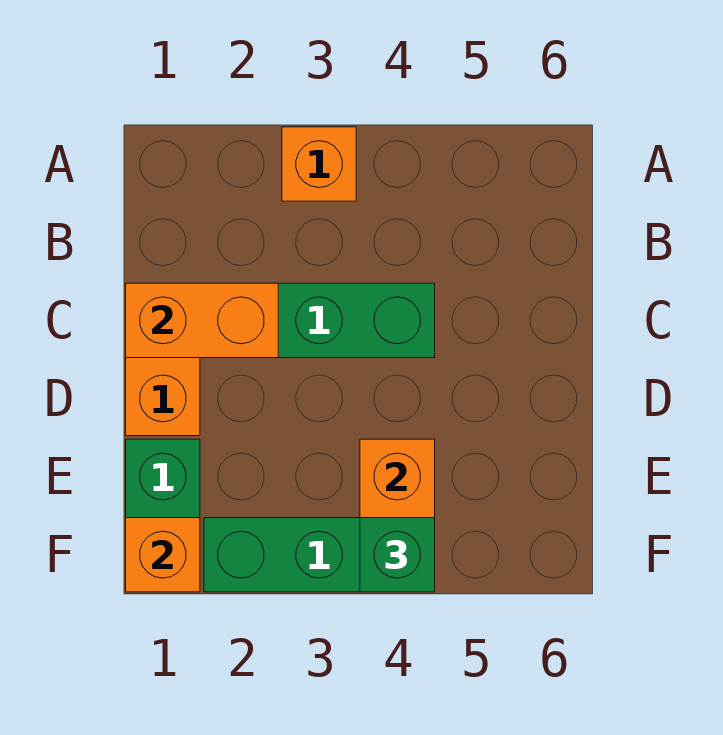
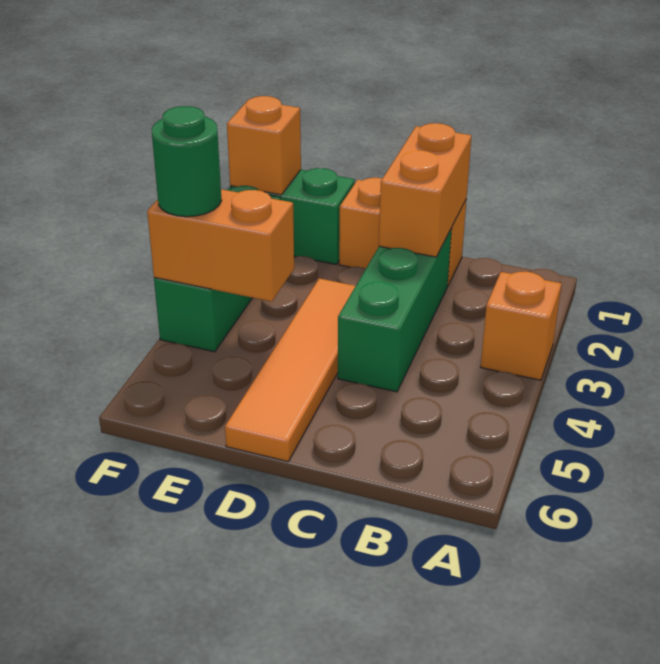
none -> orange tile D3:D6 level 1
green brick F4 level 3 -> green round brick F4 level 3

